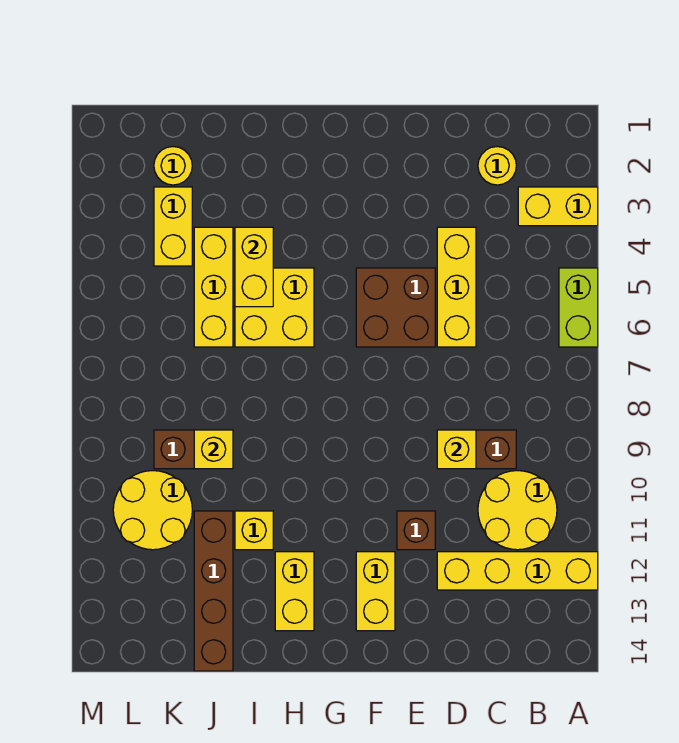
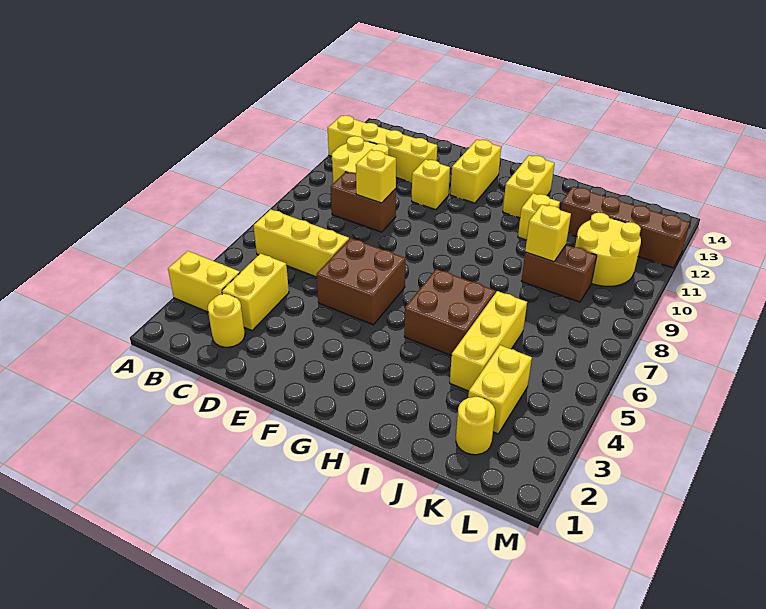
lime brick A5:A6 level 1 -> none
yellow brick D4:D6 level 1 -> yellow brick B6:D6 level 1
brown brick E11 level 1 -> yellow brick E11 level 1
yellow brick H5:I6 level 1 -> brown brick H5:I6 level 1
yellow brick I4:I5 level 2 -> yellow brick C3:C4 level 1
brown brick J11:J14 level 1 -> brown brick J12:M12 level 1

